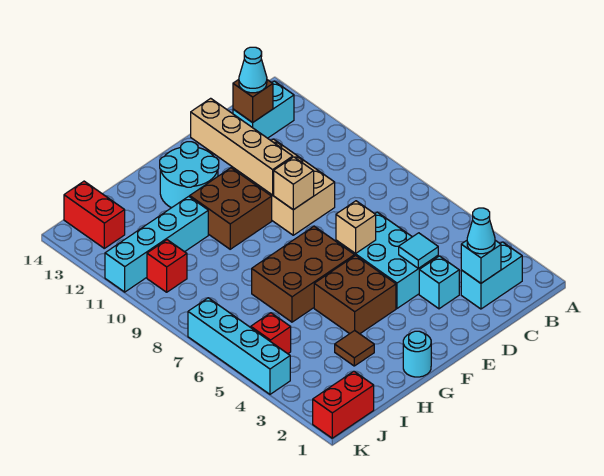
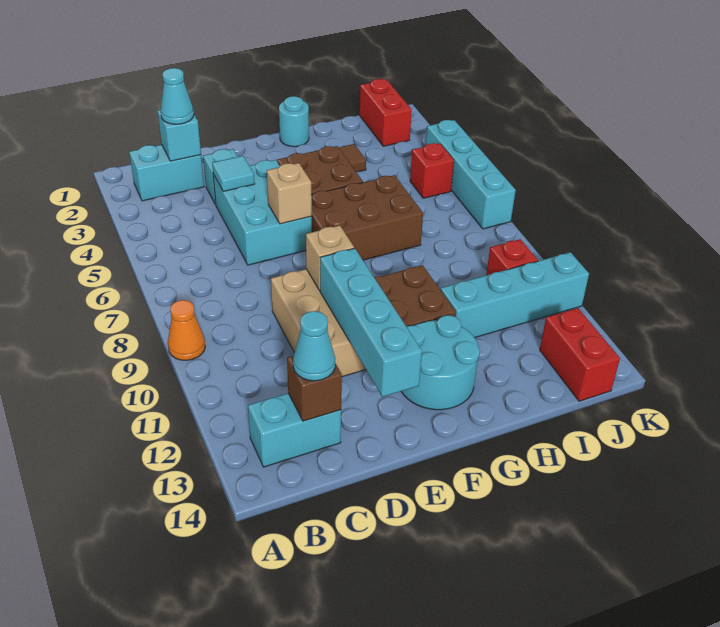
none -> orange cone A9 level 1
tan brick E10:E13 level 2 -> cyan brick E10:E13 level 2
red brick J1:K1 level 1 -> red brick J1:J2 level 1

